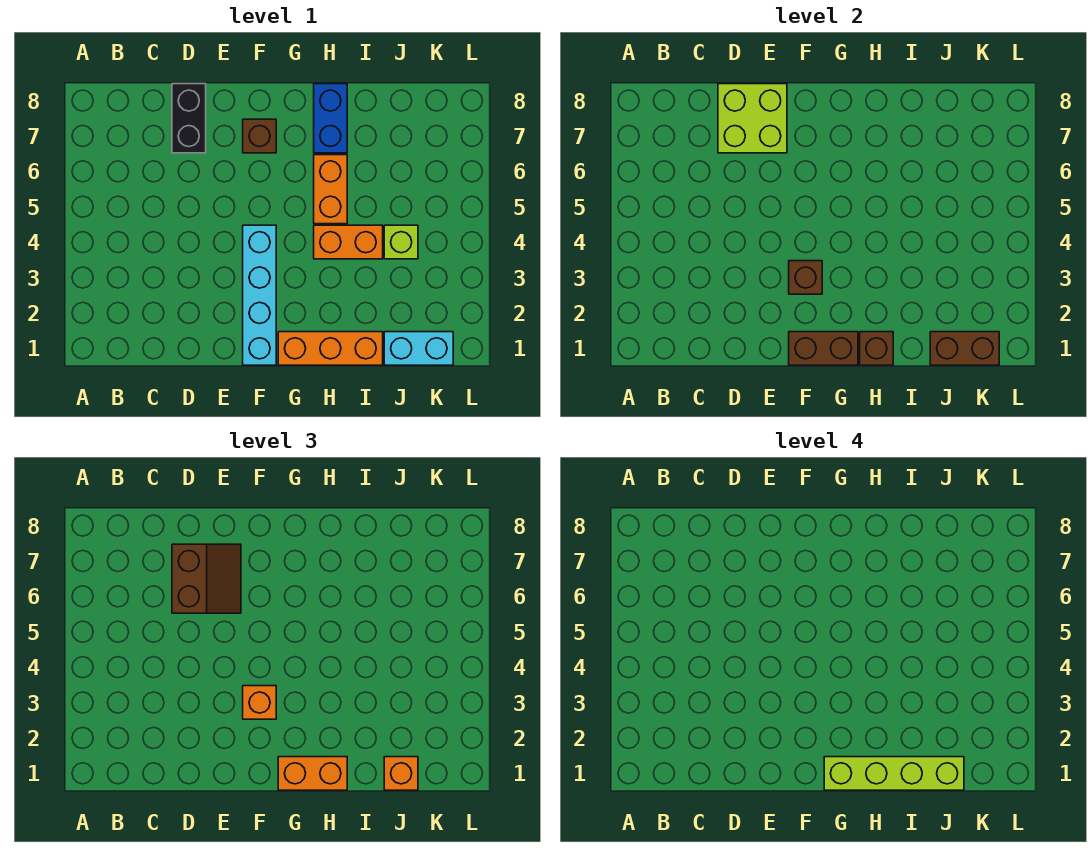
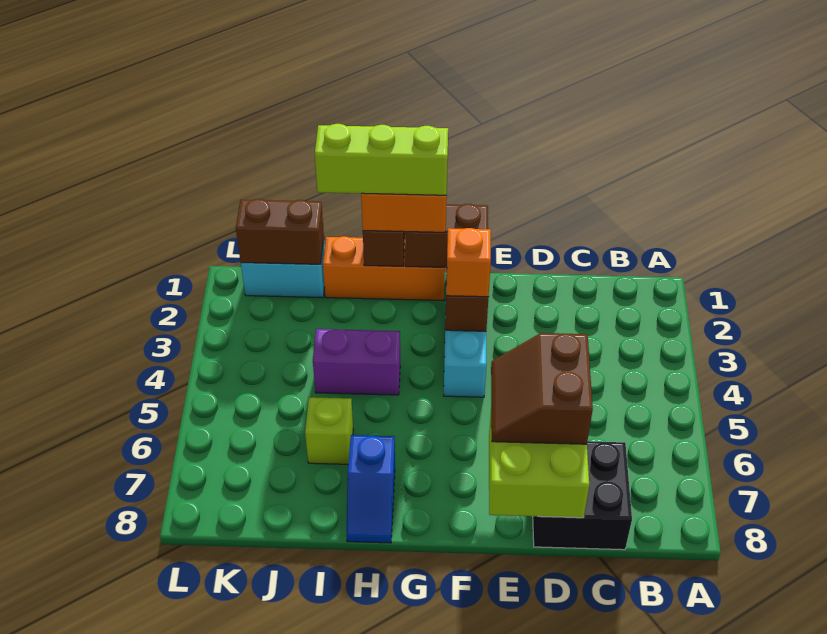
black brick D7:D8 level 1 -> black brick C7:D8 level 1
brown brick F7 level 1 -> none
lime brick G1:J1 level 4 -> lime brick G1:I1 level 4
orange brick H4:I4 level 1 -> purple brick H4:I4 level 1
orange brick H5:H6 level 1 -> none
blue brick H7:H8 level 1 -> blue slope H7:H8 level 1 top 7
orange brick J1 level 3 -> none
lime brick J4 level 1 -> lime brick I6 level 1

